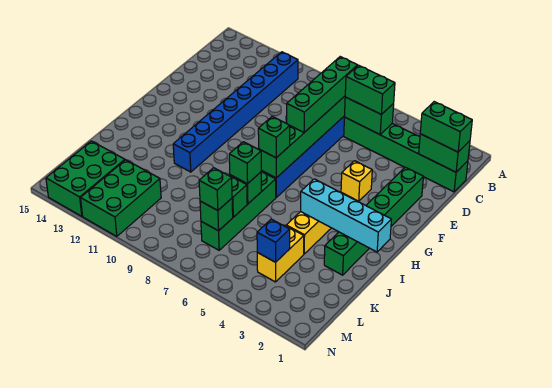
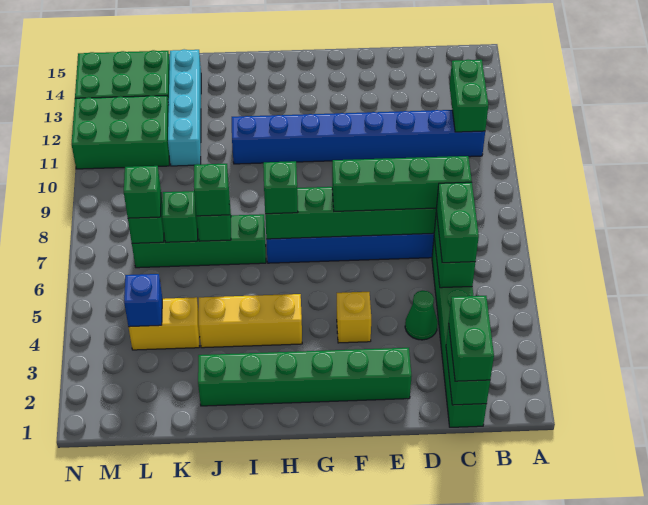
none -> green brick B11:B12 level 2
none -> green cone D4 level 1
cyan brick I1:I4 level 2 -> cyan brick K11:K14 level 1

